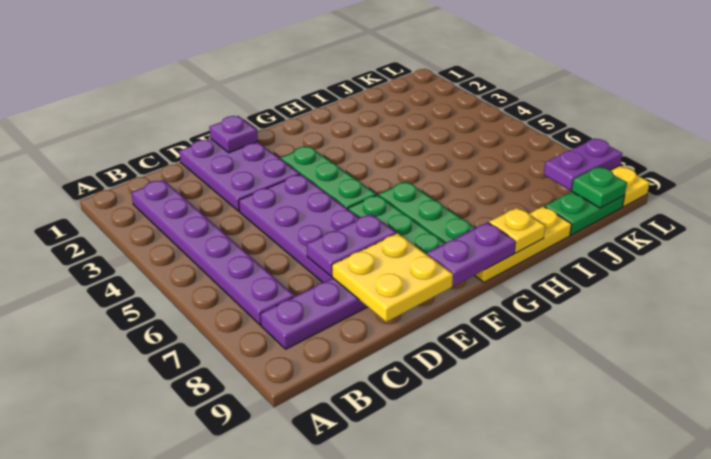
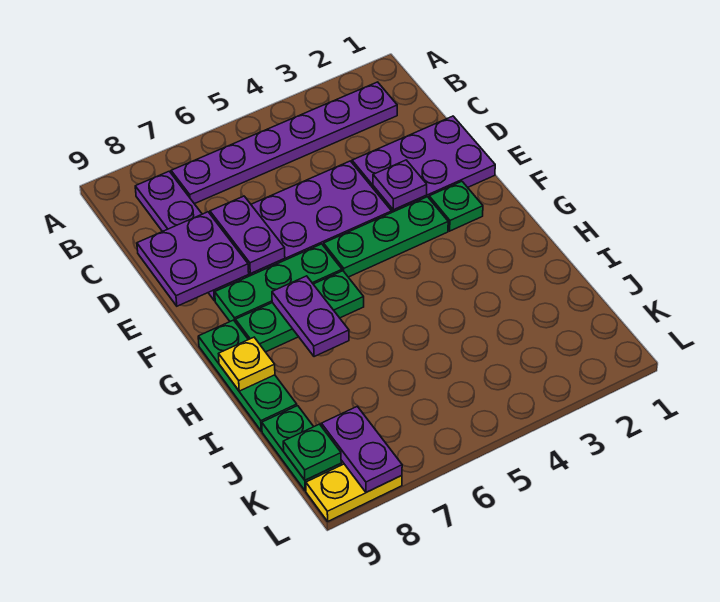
yellow plate D8:E9 level 2 -> purple plate D8:E9 level 2
purple plate E1 level 2 -> purple plate E3 level 2
none -> green plate F2 level 1
purple plate F9:G9 level 2 -> purple plate G7:H7 level 2
yellow plate G9:I9 level 1 -> green plate G9:I9 level 1

